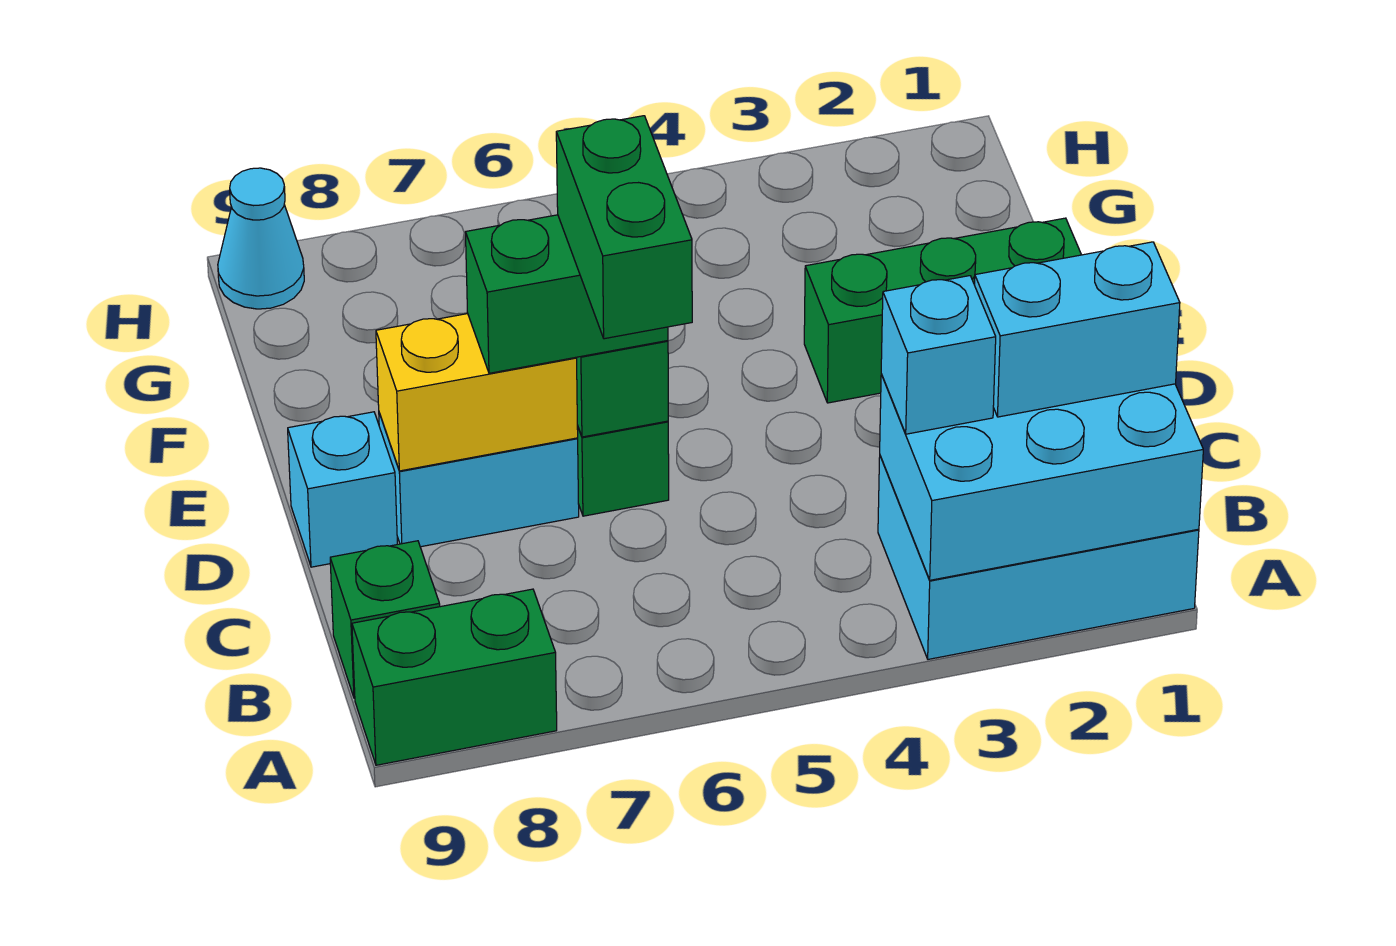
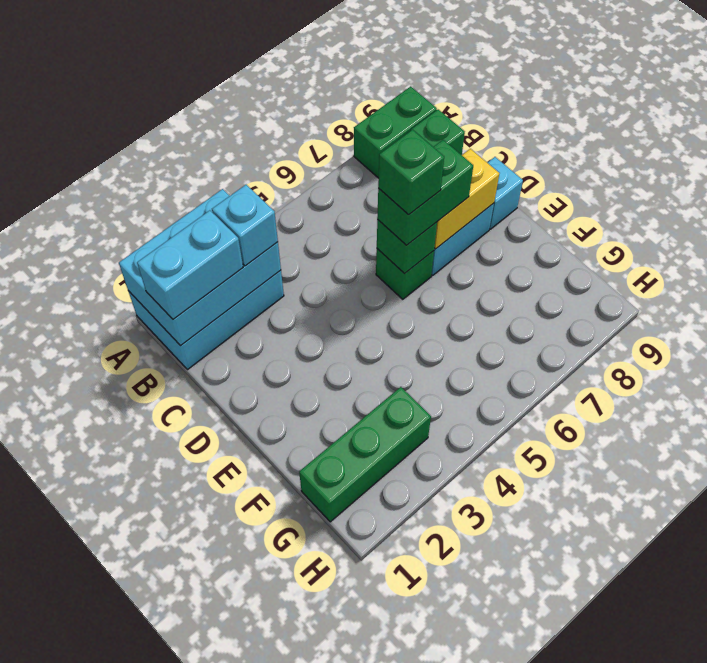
green brick C6:D6 level 4 -> green brick D6 level 4
green brick E1:E3 level 1 -> green brick G1:G3 level 1
cyan cone H9 level 1 -> none

